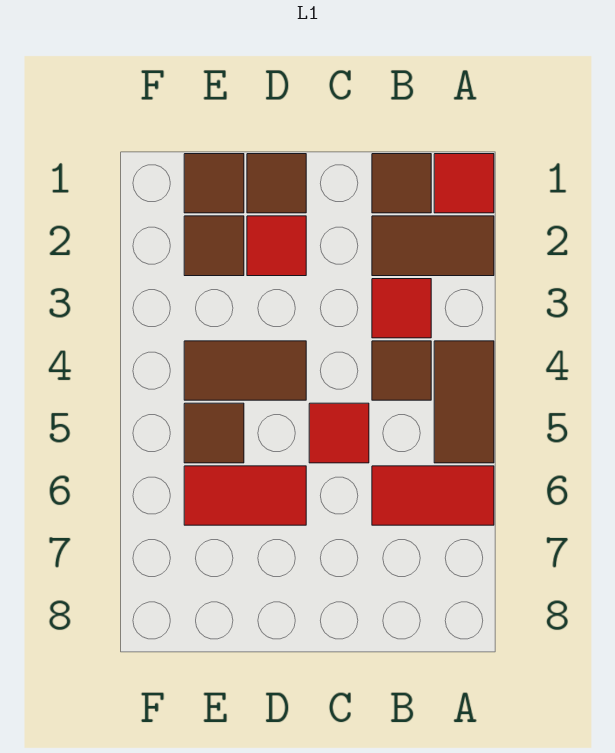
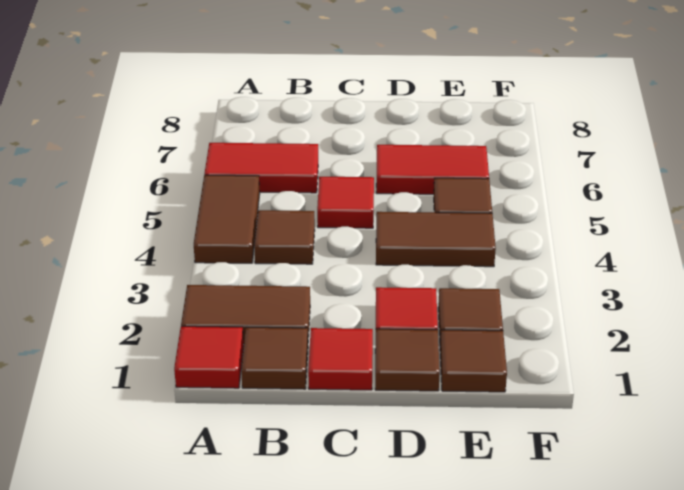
red tile B3 level 1 -> red tile C1 level 1

